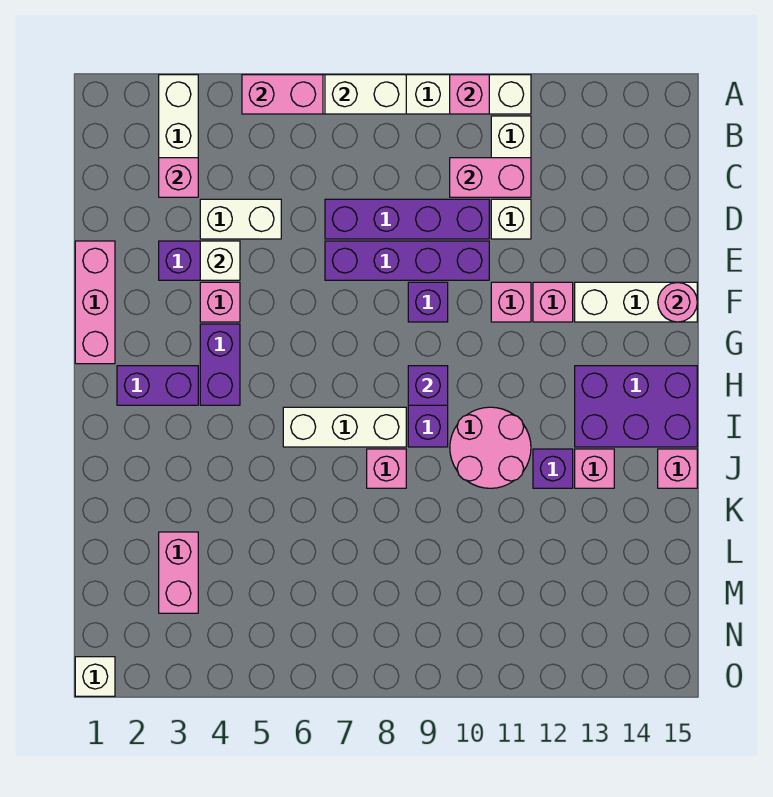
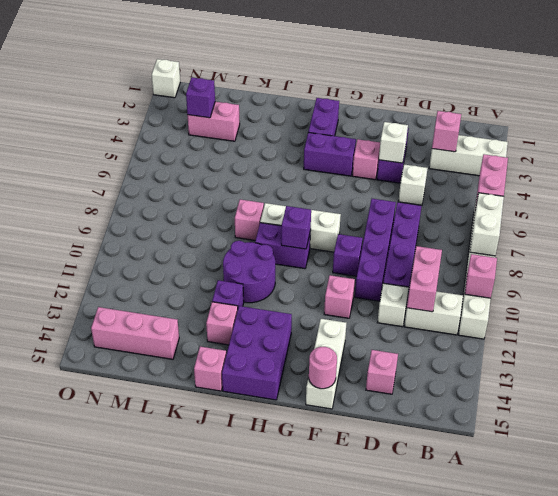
white brick D4:D5 level 1 -> white brick D5 level 1
pink brick E1:G1 level 1 -> pink brick L14:N14 level 1
pink brick F12 level 1 -> pink brick D14 level 1
white brick I6:I8 level 1 -> white brick G8:I8 level 1
pink round brick I10:J11 level 1 -> purple round brick I10:J11 level 1
none -> purple brick M3 level 2

